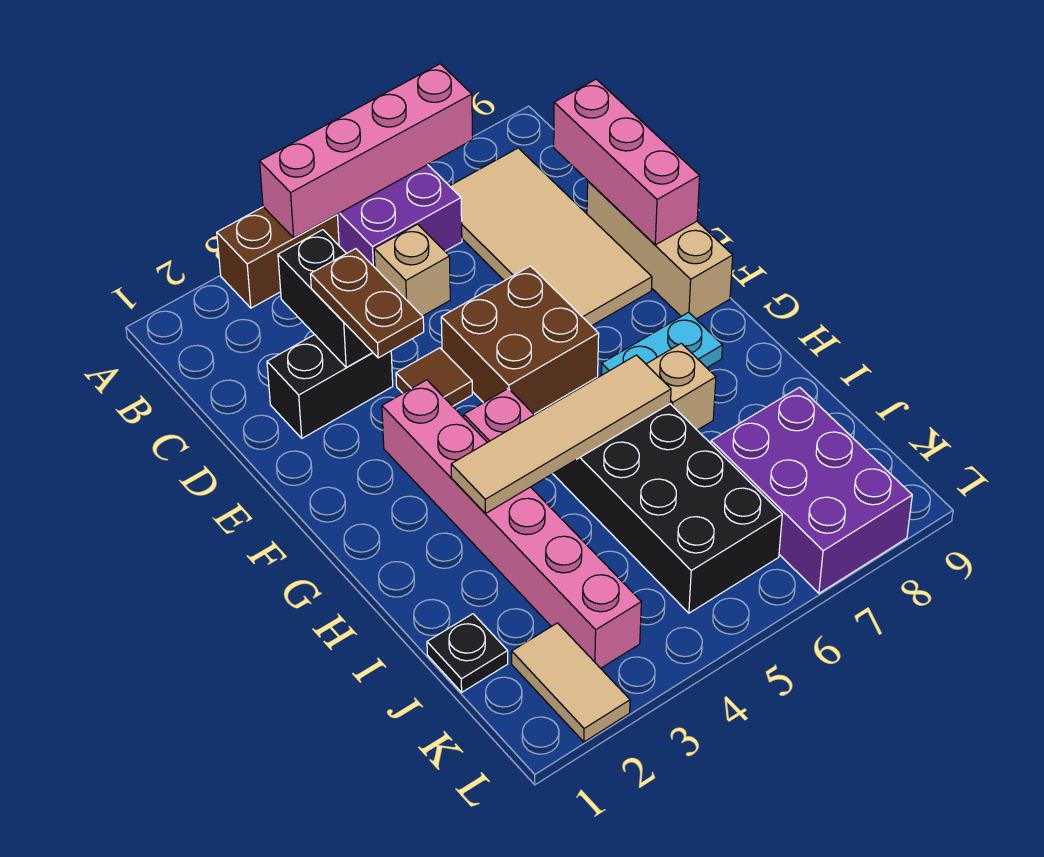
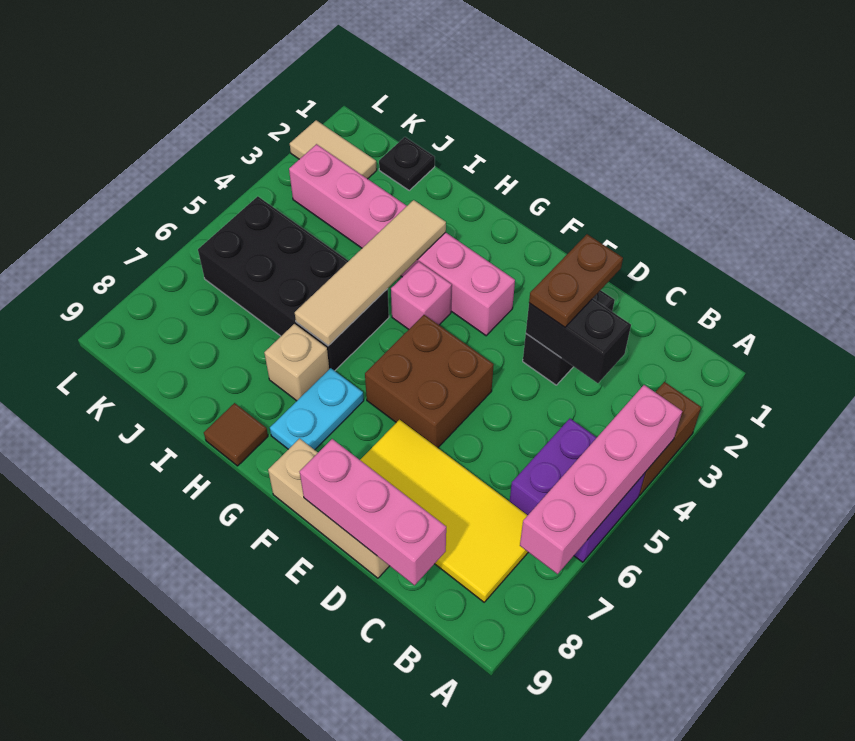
tan tile B7:E8 level 1 -> yellow tile B7:E8 level 1
tan brick C5 level 1 -> none
brown plate D3:E3 level 3 -> brown plate D2:D3 level 3
brown tile E4 level 1 -> brown tile H9 level 1
purple brick J7:L8 level 1 -> none

